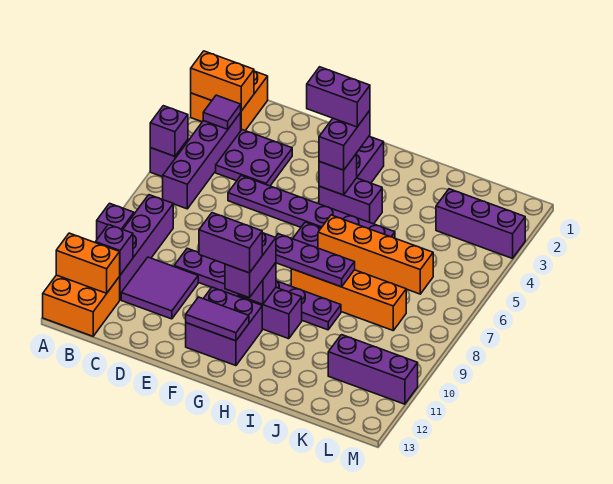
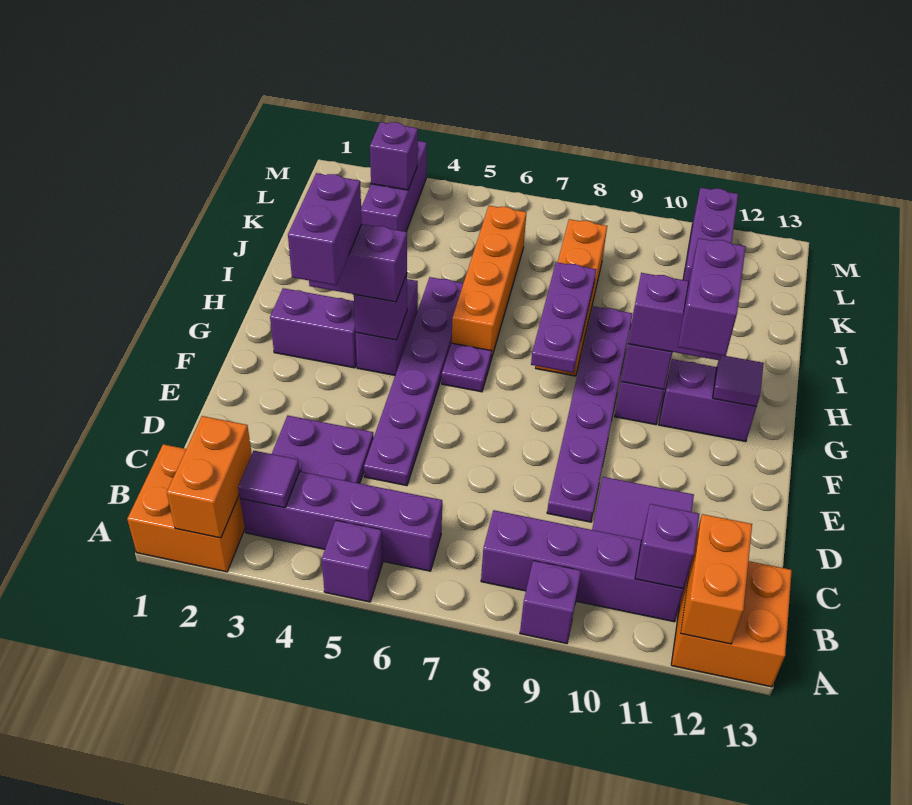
purple brick A5 level 2 -> purple brick L3 level 2
purple brick F11:G12 level 1 -> purple brick G11:G12 level 1
purple tile F12:G12 level 2 -> purple tile G12 level 2

